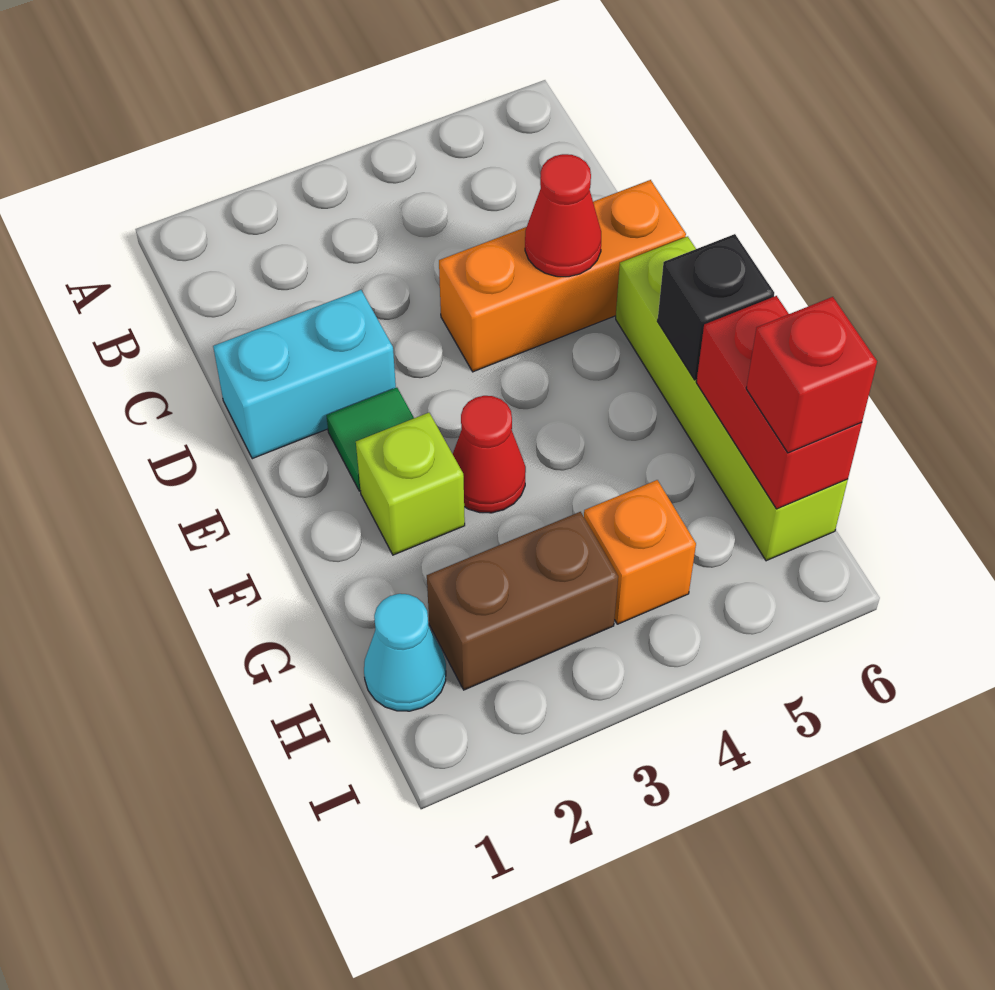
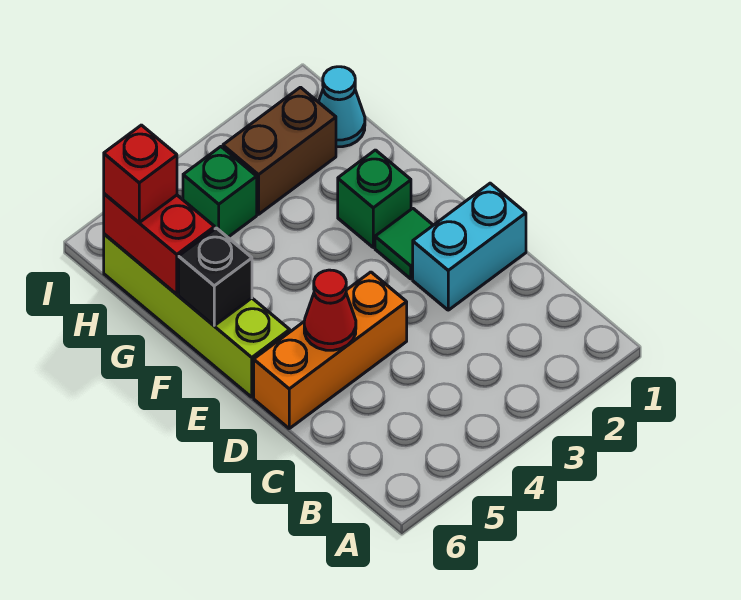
lime brick F2 level 1 -> green brick F2 level 1
red cone F3 level 1 -> none
orange brick H4 level 1 -> green brick H4 level 1

